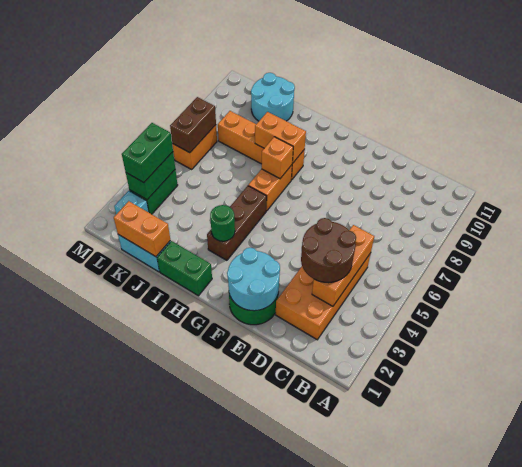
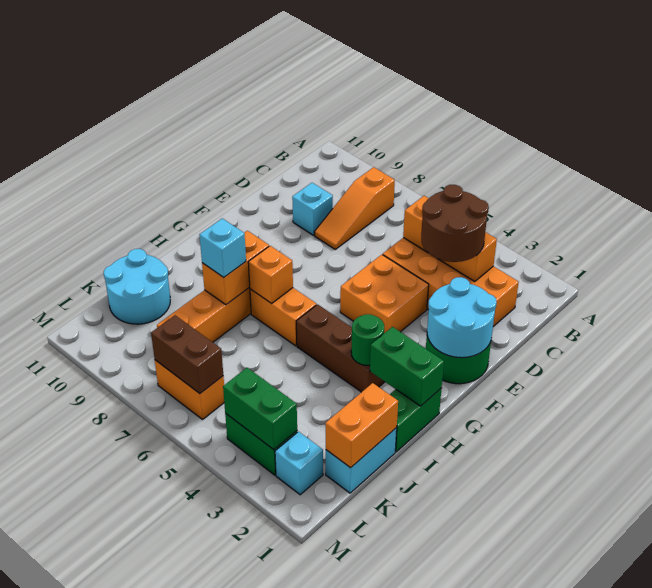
none -> orange slope B8:D8 level 1 top B
none -> cyan brick D9 level 1
none -> orange brick E4:F5 level 1
none -> cyan brick I8 level 3
green brick L3:L4 level 3 -> green brick H1:H2 level 2

